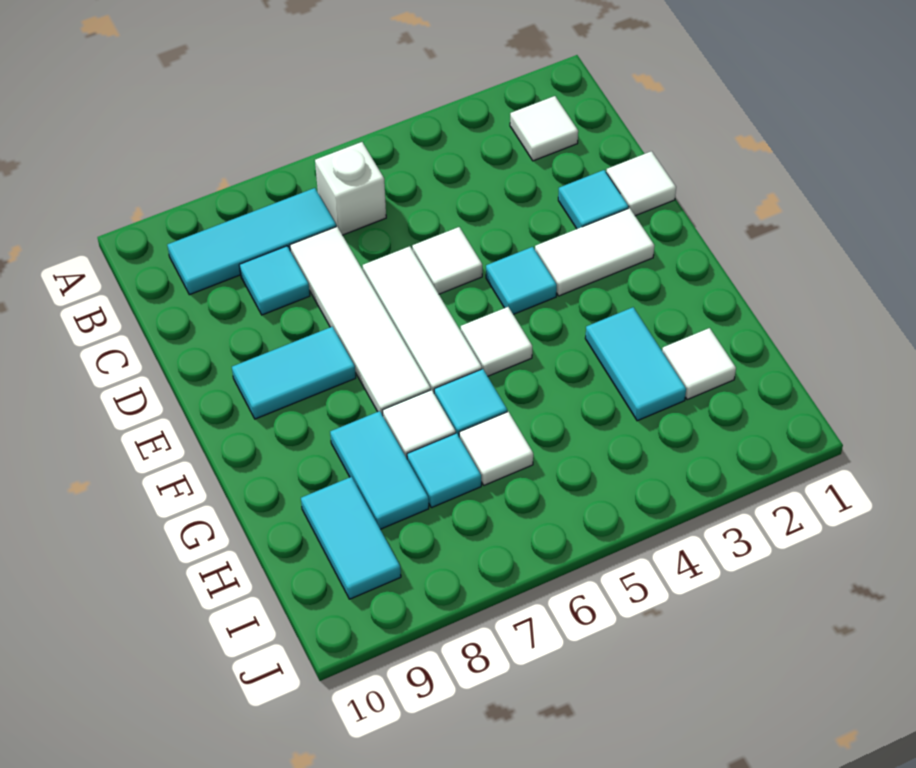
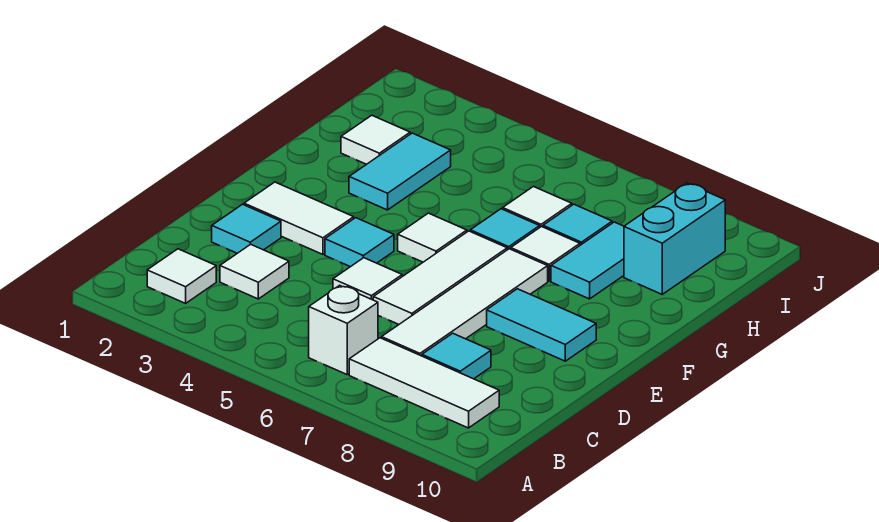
cyan tile B7:B9 level 1 -> white tile B7:B9 level 1
white tile D1 level 1 -> white tile C3 level 1
cyan tile H9:I9 level 1 -> cyan brick H9:I9 level 1

